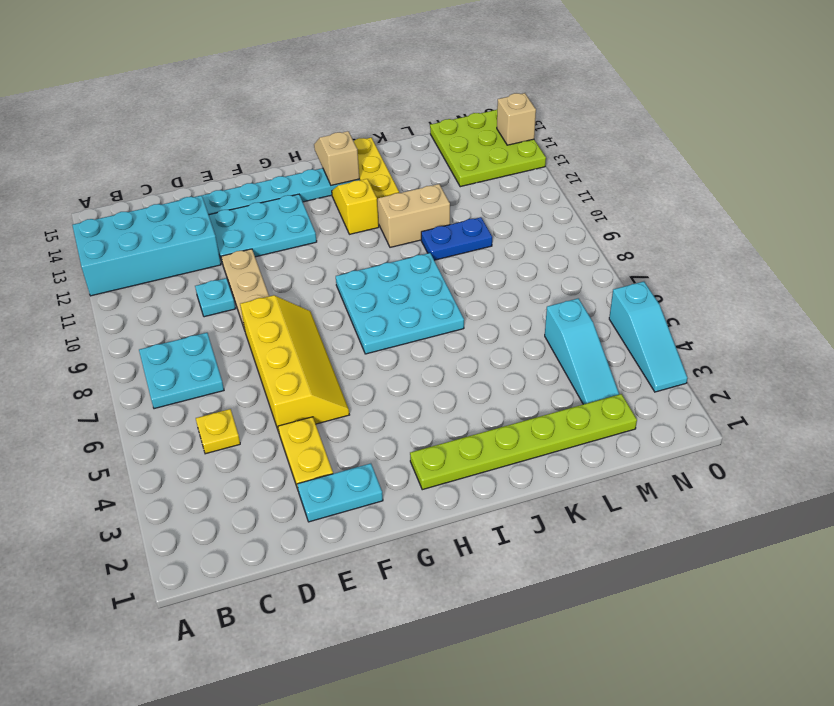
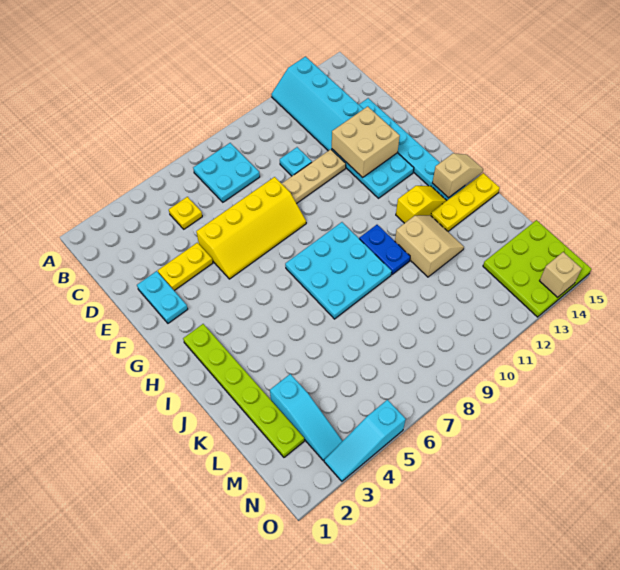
cyan brick A12:D13 level 1 -> cyan slope A12:D13 level 1 top 13
none -> tan brick E12:F13 level 2
blue plate K10:L10 level 1 -> blue plate I10:J10 level 1
cyan slope M3:M5 level 1 top 5 -> cyan slope L3:N3 level 1 top L

